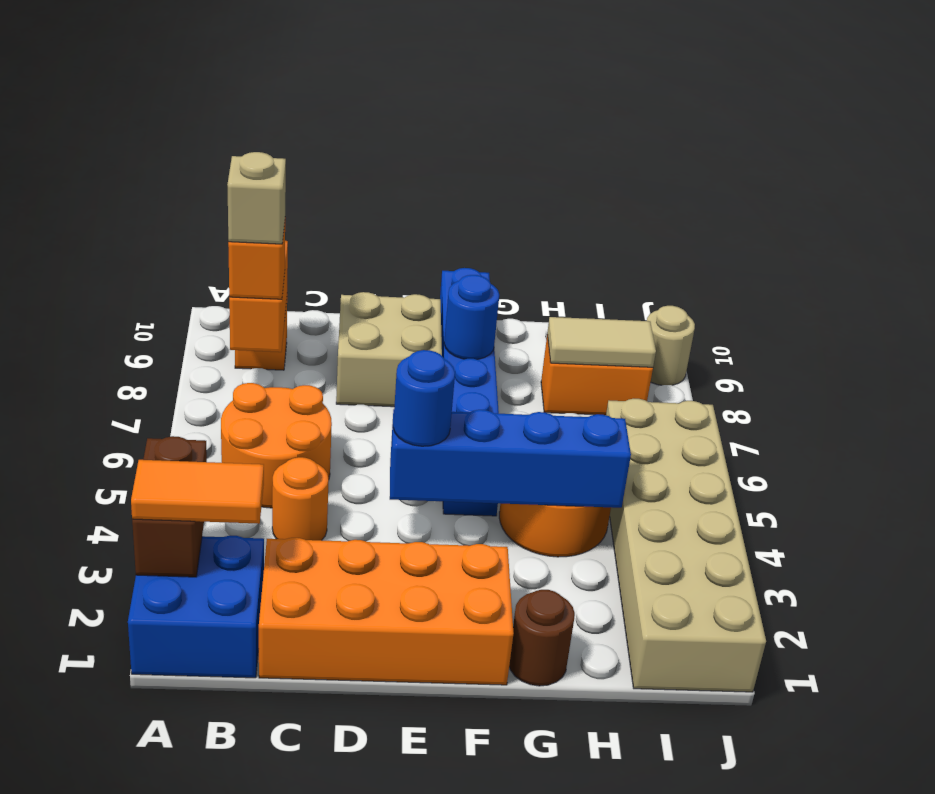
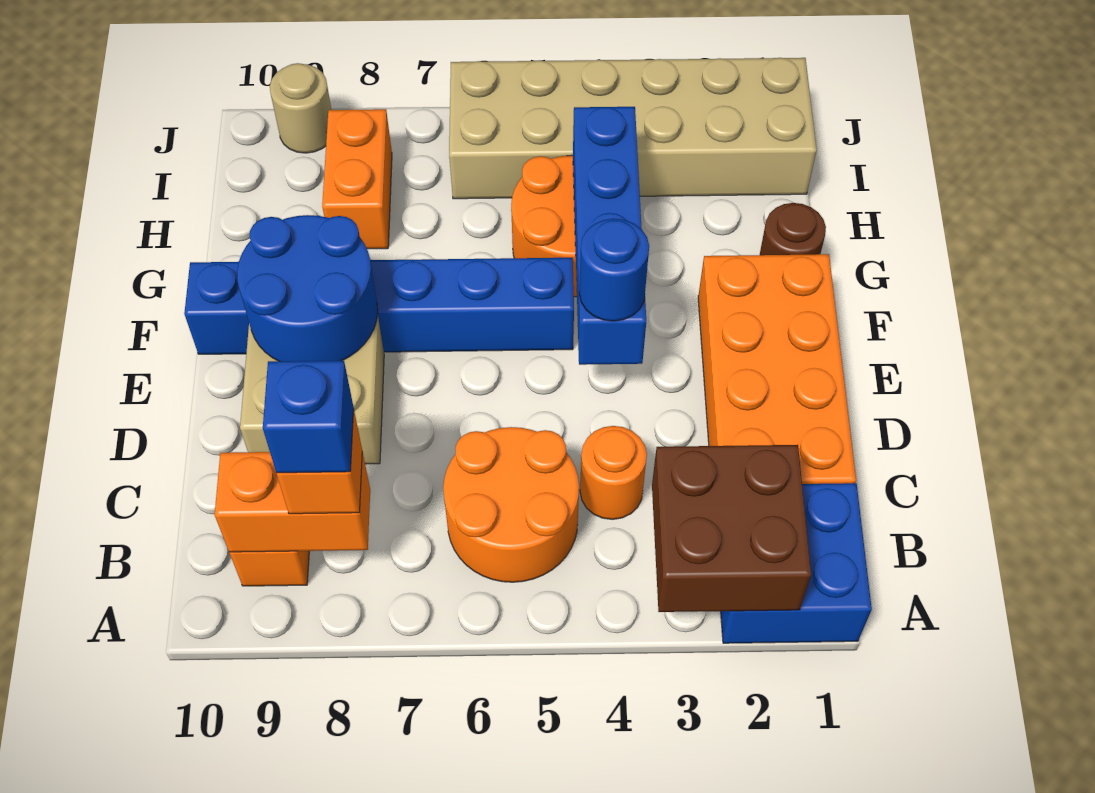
brown brick A2:A3 level 2 -> brown brick A2:B3 level 2
orange tile A2:B2 level 3 -> none
tan brick B8 level 4 -> blue brick B8 level 4
blue round brick F8 level 2 -> blue round brick E8:F9 level 2
tan tile H8:I8 level 2 -> none

